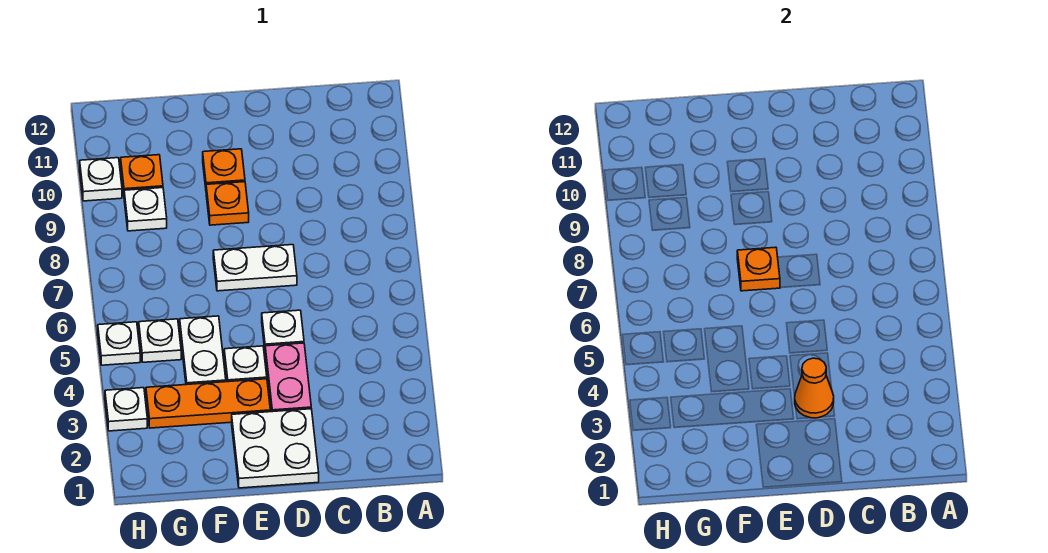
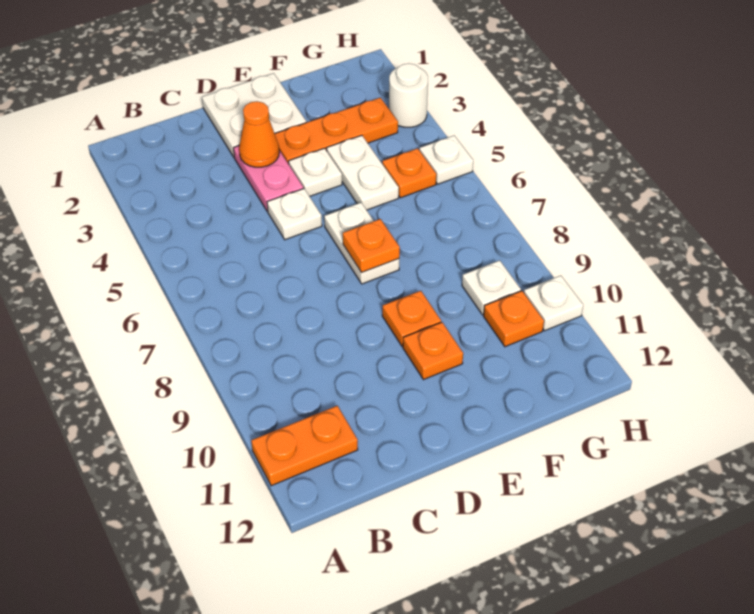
none -> orange plate A11:B11 level 1
white plate D7:E7 level 1 -> white plate E6:E7 level 1
white plate G5 level 1 -> orange plate G5 level 1
white plate H3 level 1 -> white round brick H3 level 1

